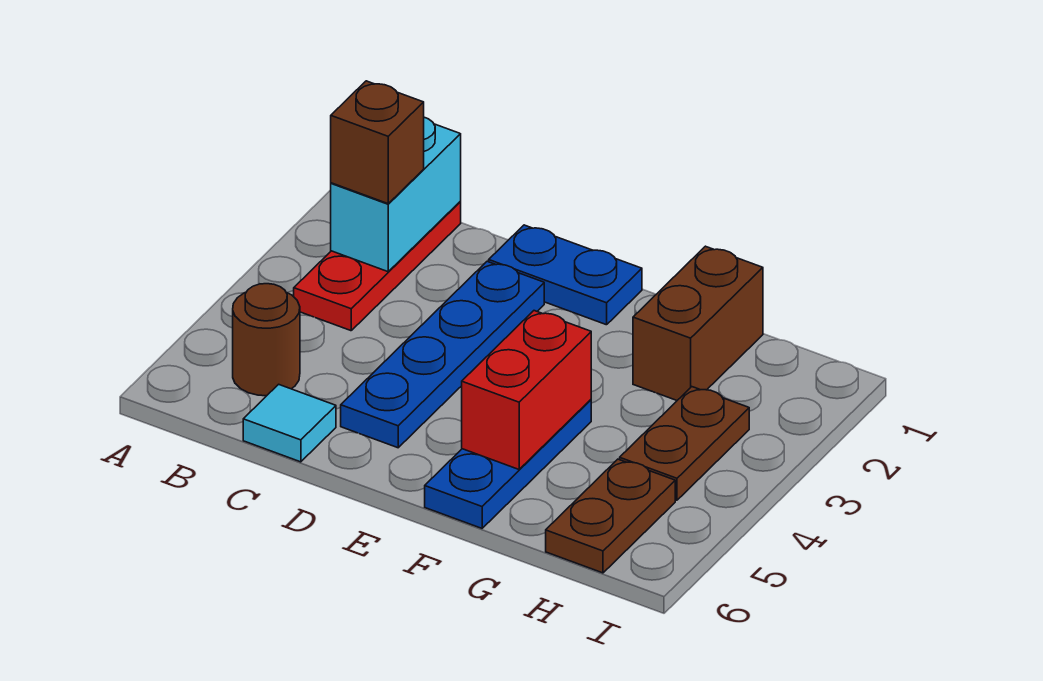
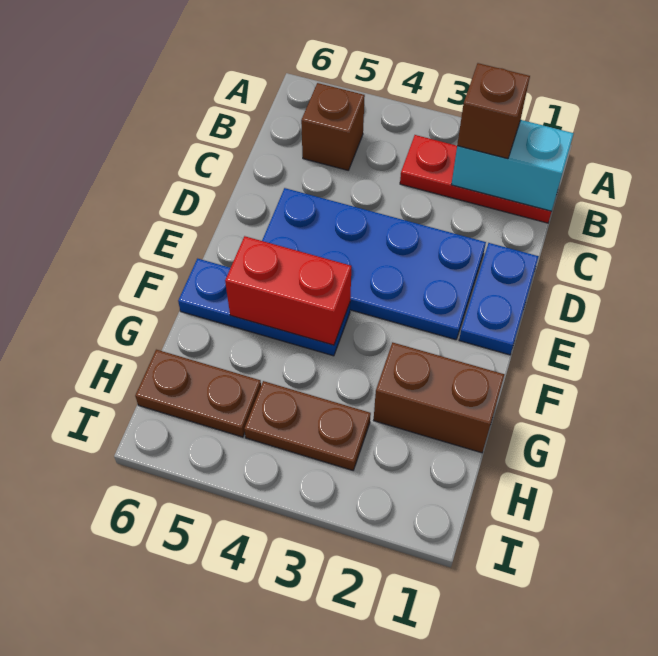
brown round brick B5 level 1 -> brown brick B5 level 1
cyan tile C6 level 1 -> none
blue plate D2:D5 level 1 -> blue plate D2:E5 level 1

